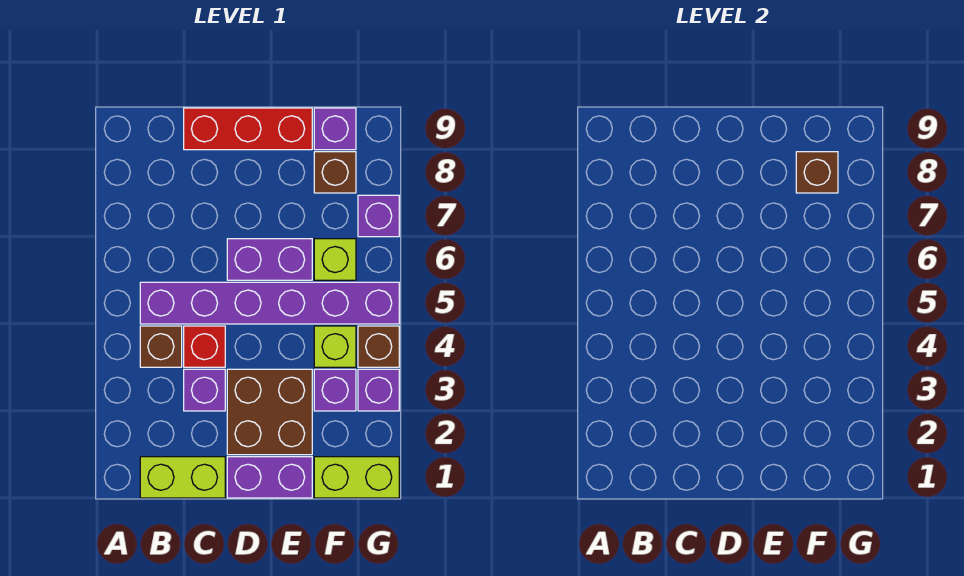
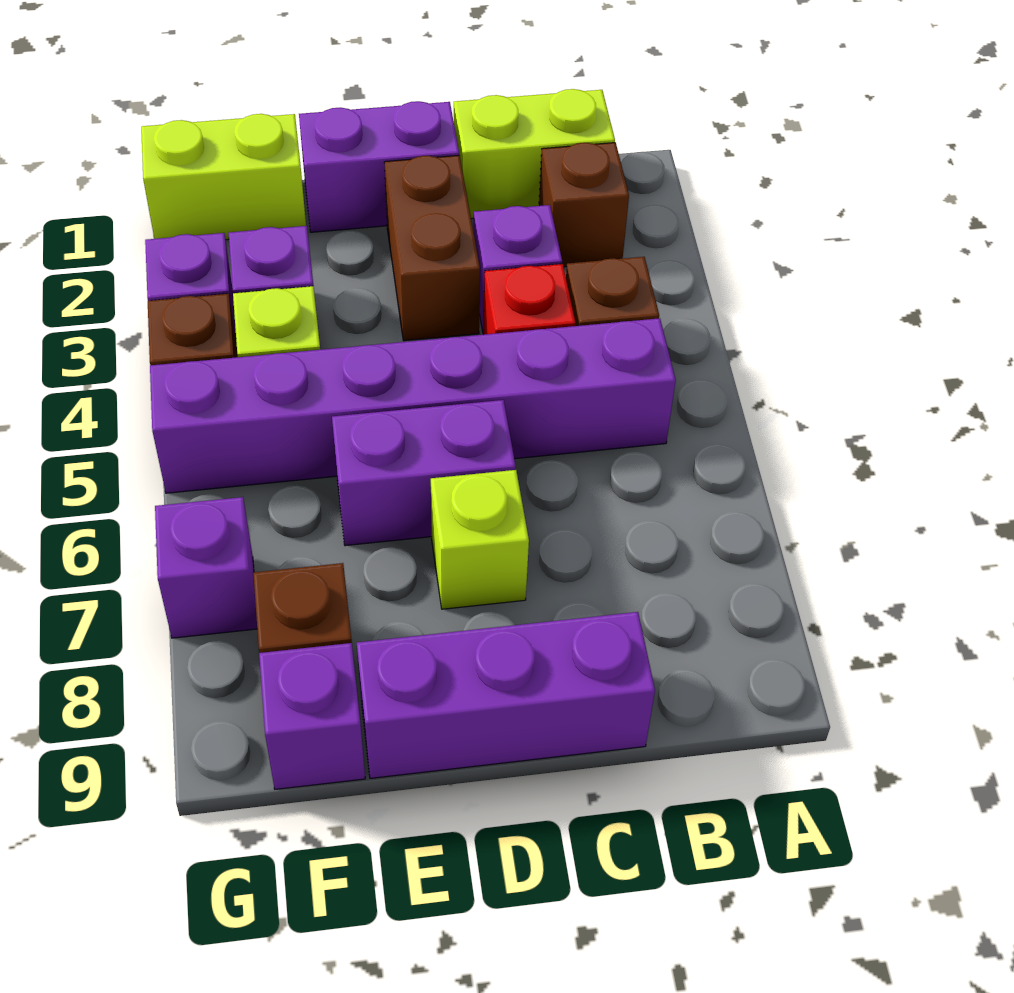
red brick C9:E9 level 1 -> purple brick C9:E9 level 1
brown brick D2:E3 level 1 -> brown brick D2:D3 level 1
lime brick F6 level 1 -> lime brick D7 level 1
brown brick F8 level 2 -> brown brick B2 level 1

